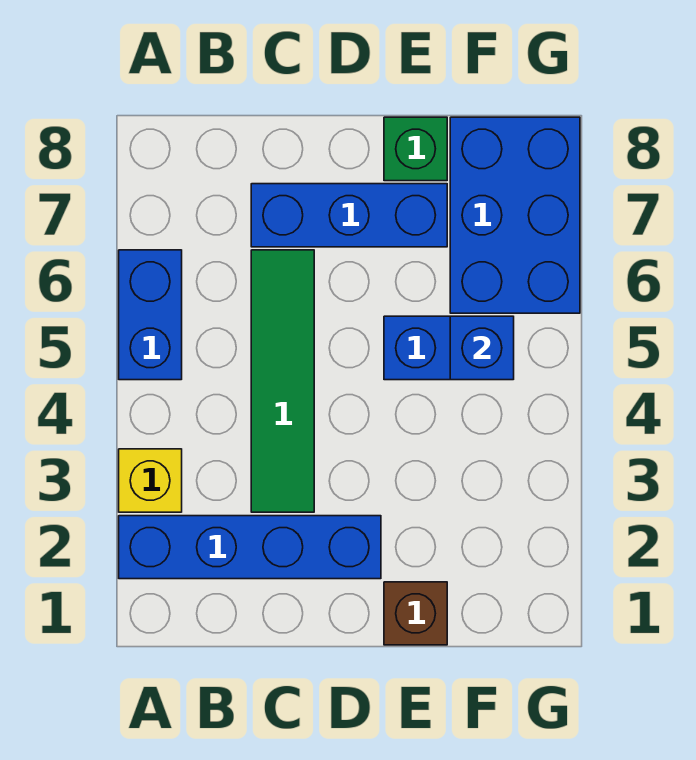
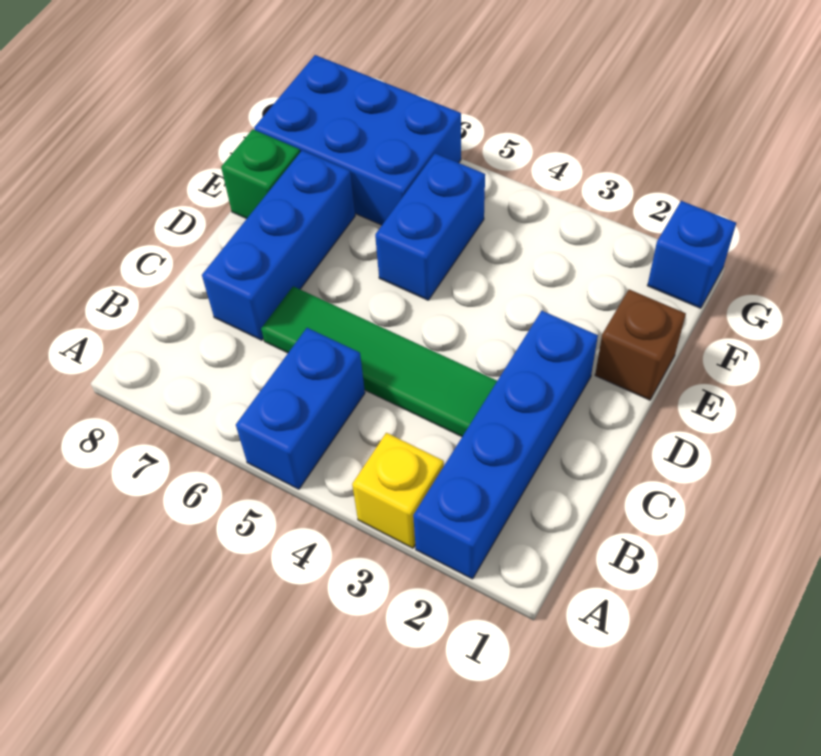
blue brick A5:A6 level 1 -> blue brick A5:B5 level 1
blue brick F5 level 2 -> blue brick G1 level 1

